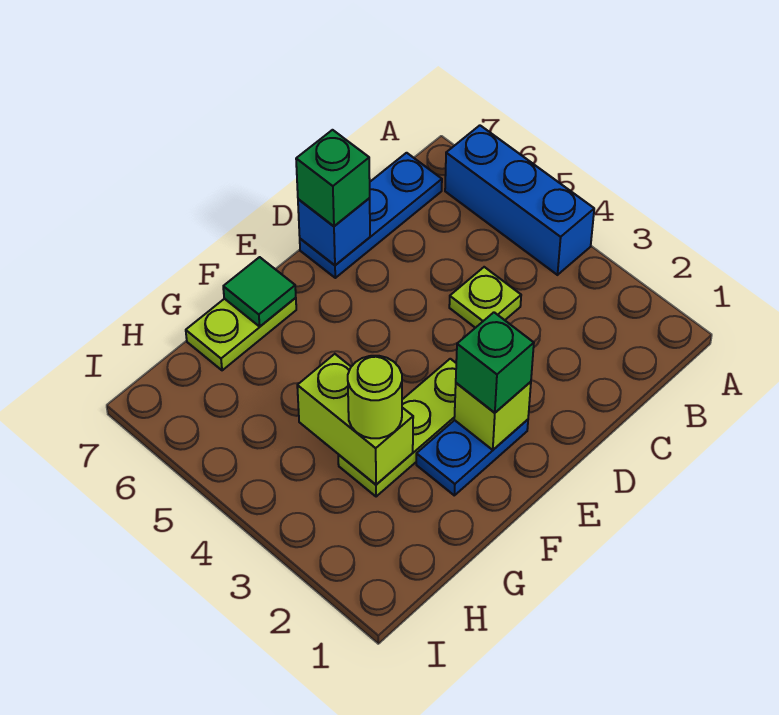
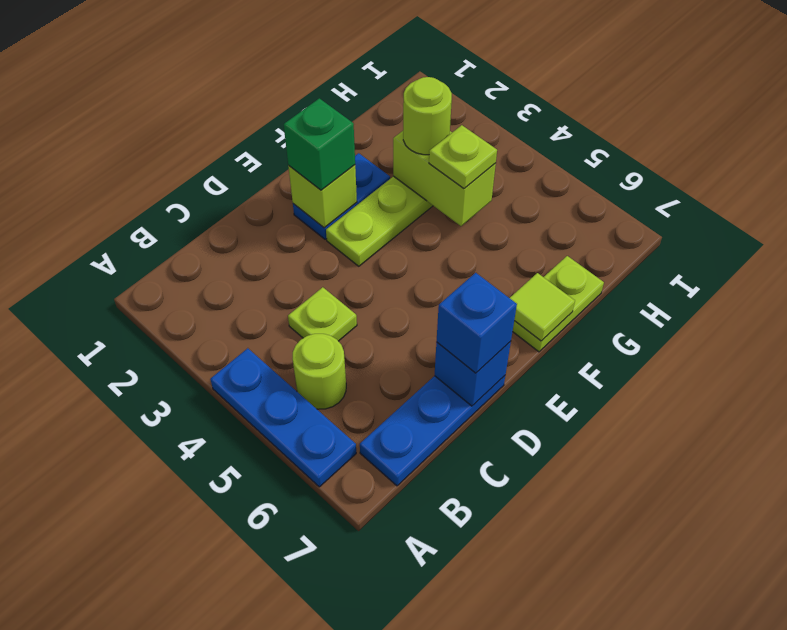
blue brick A4:A6 level 1 -> blue plate A4:A6 level 1
none -> lime round brick B5 level 1
green brick D7 level 3 -> blue brick D7 level 3
green tile F7 level 2 -> lime tile F7 level 2
none -> lime plate G4 level 3

